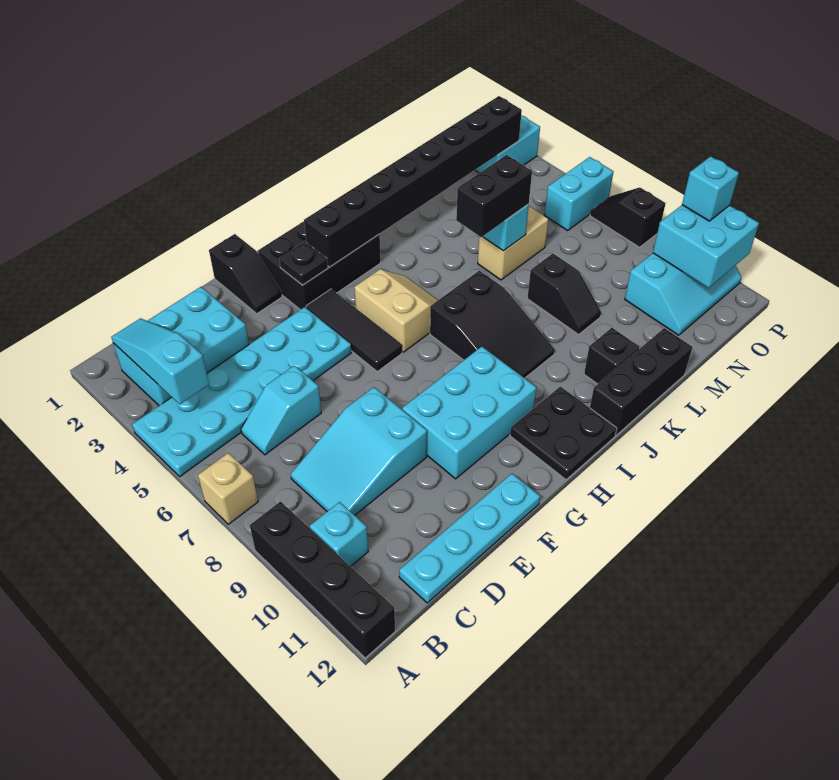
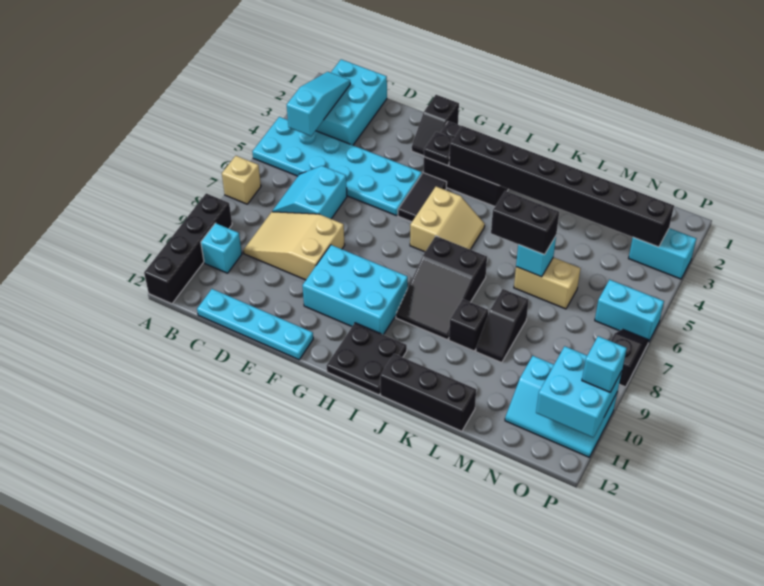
cyan brick B2:D3 level 1 -> cyan brick B1:C3 level 1
cyan slope C6:D6 level 1 top D -> cyan slope C6:D7 level 1 top D
cyan slope C8:E9 level 1 top E -> tan slope C8:E9 level 1 top E
black tile G4:G6 level 1 -> black tile G4:G5 level 1
black brick K11 level 1 -> black brick K9 level 1

